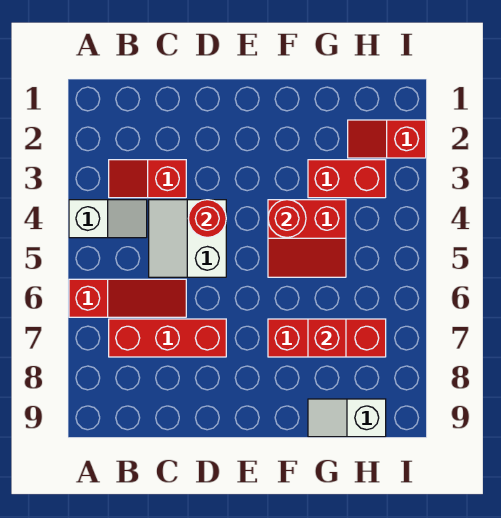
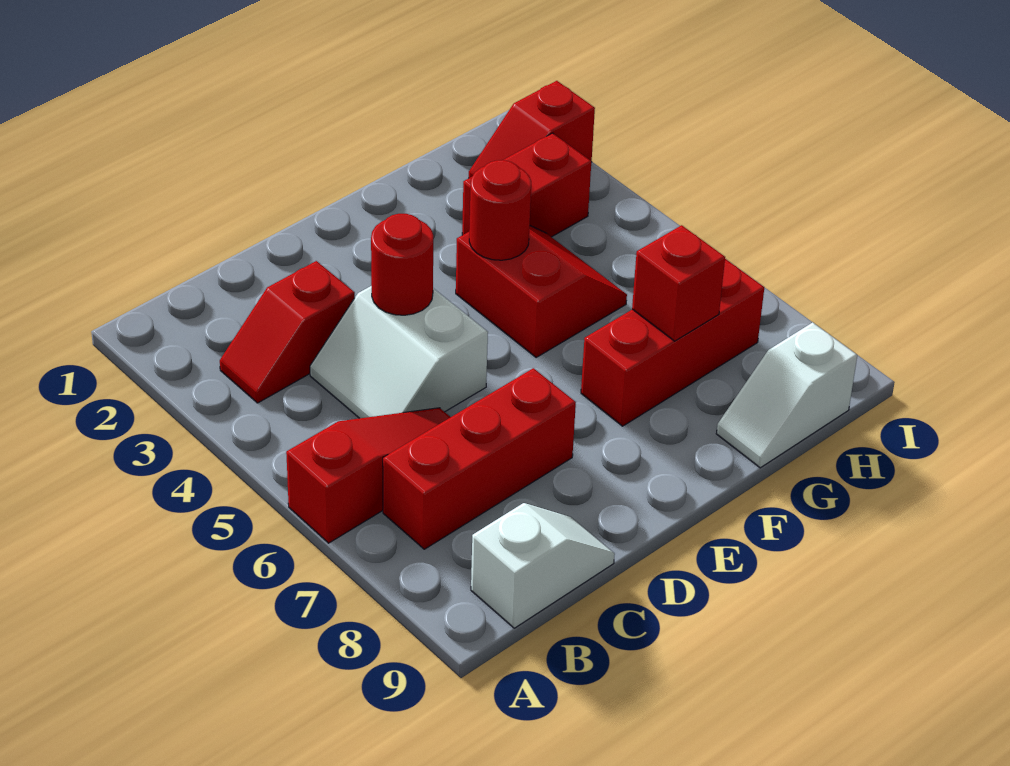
white slope A4:B4 level 1 top A -> white slope B9:C9 level 1 top B
red slope F4:G5 level 1 top 4 -> red slope F4:G5 level 1 top F

